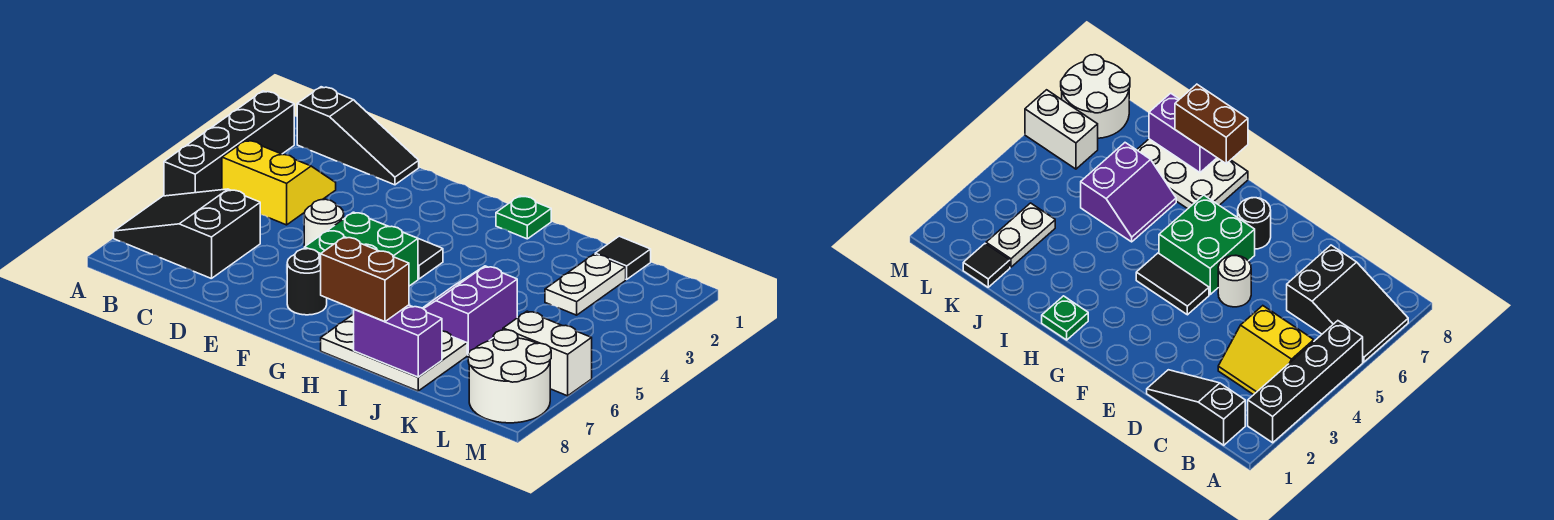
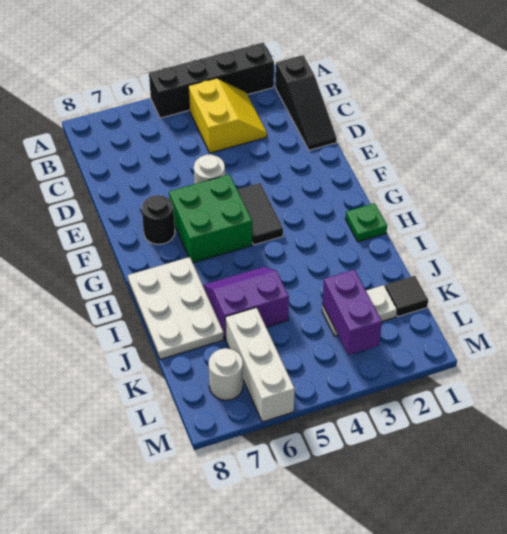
black slope A6:C7 level 1 top C -> none
brown brick H8:I8 level 3 -> none
purple brick I8:J8 level 2 -> purple brick K3:L3 level 2
white brick L6:M6 level 1 -> white brick K6:M6 level 1
white round brick L7:M8 level 1 -> white round brick L7 level 1

